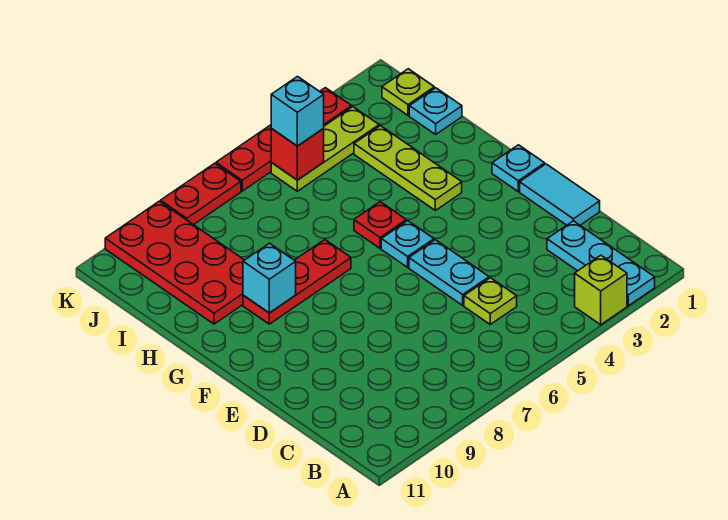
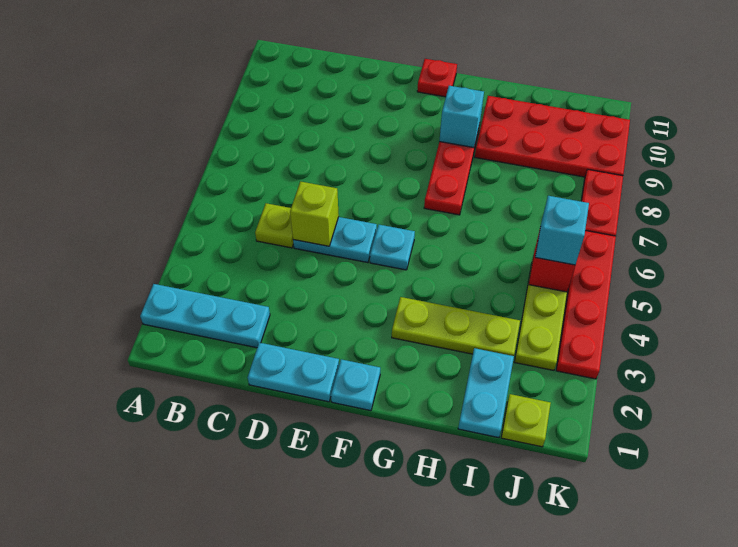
lime brick A3 level 1 -> lime brick D5 level 2
cyan tile D1:E1 level 1 -> cyan plate D1:E1 level 1
red plate G5 level 1 -> red plate F11 level 1
cyan plate I1 level 1 -> cyan plate I1:I2 level 1

